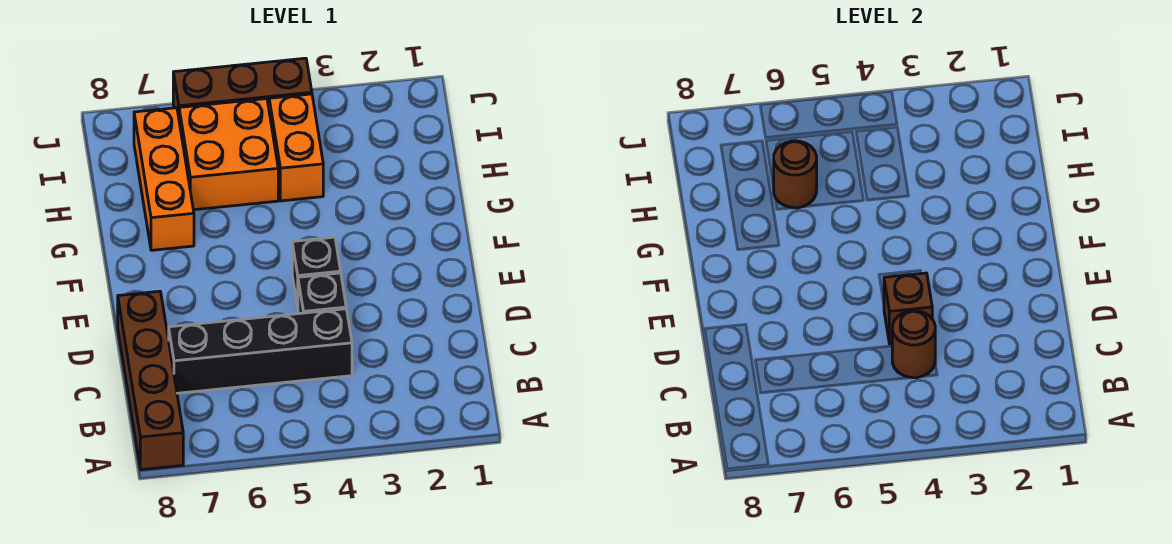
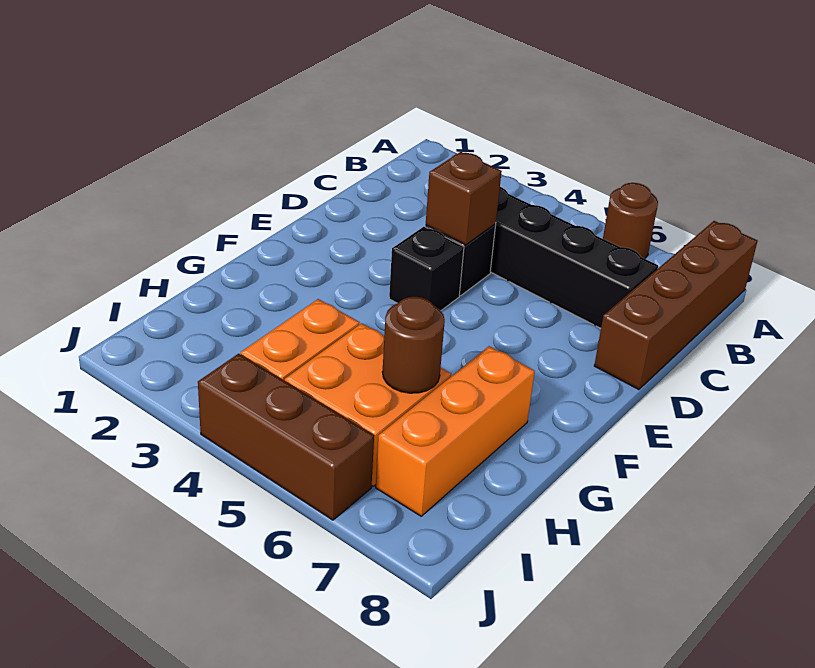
brown round brick C4 level 2 -> brown round brick A6 level 1

